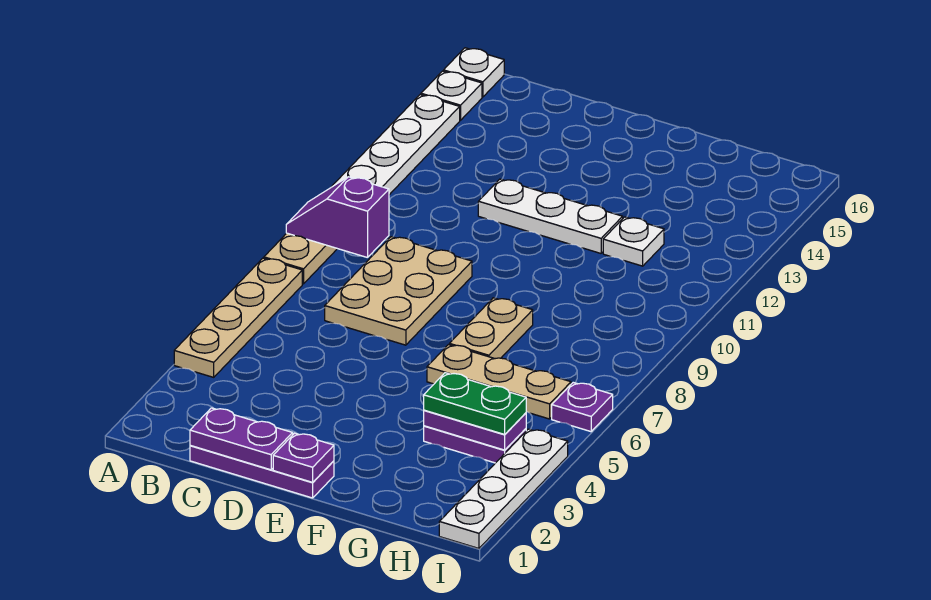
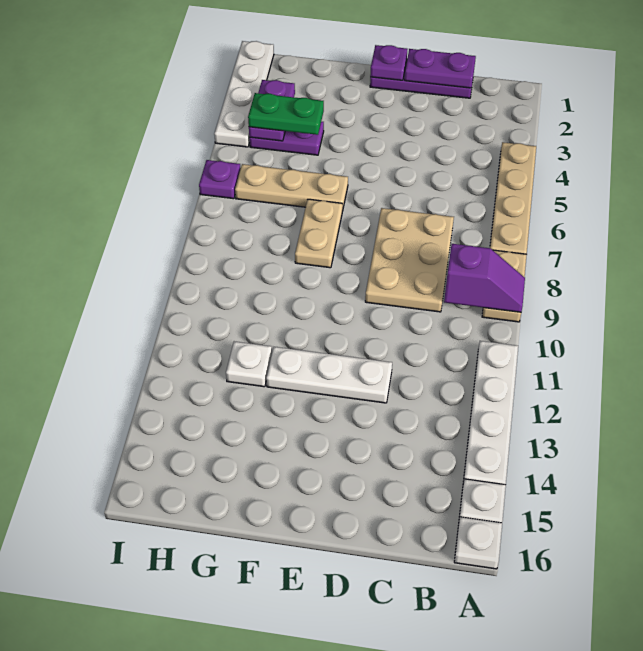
purple plate G4:H4 level 2 -> purple plate H3:H4 level 2

